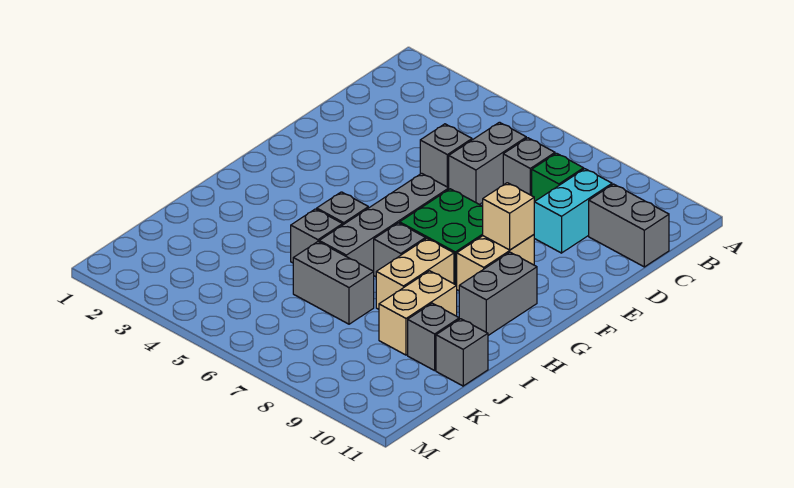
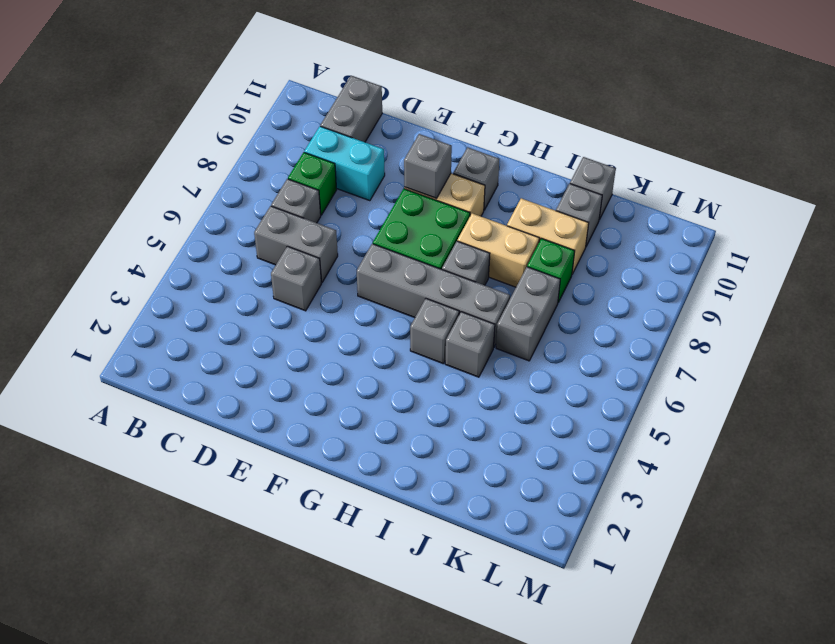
tan brick F9 level 2 -> grey brick F9 level 2
grey brick G10:H10 level 1 -> grey brick G10 level 1
none -> green brick J8 level 1

